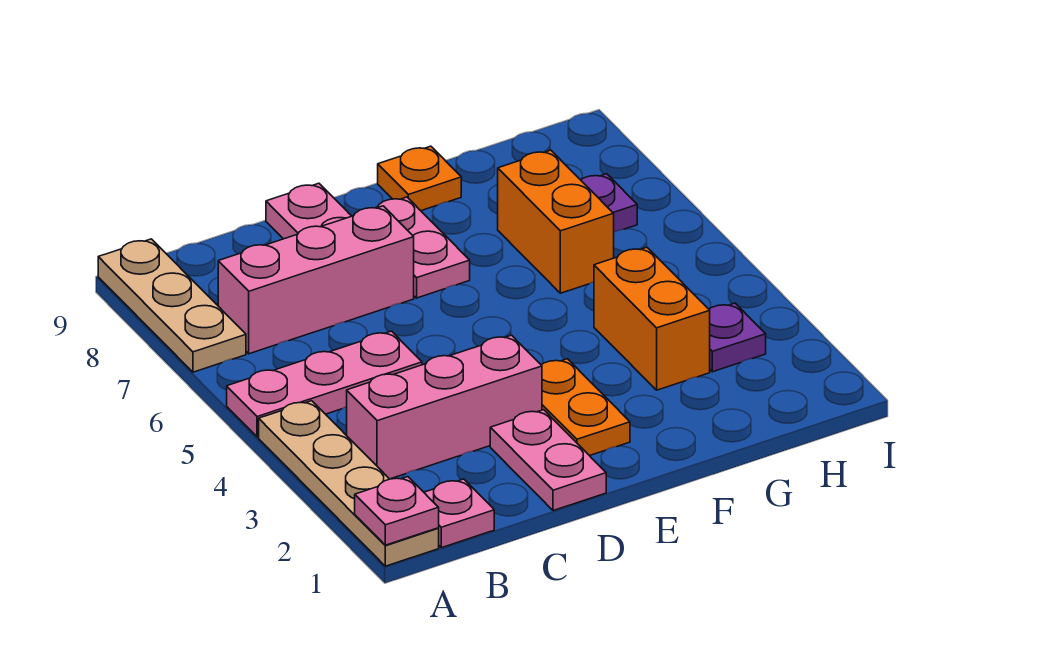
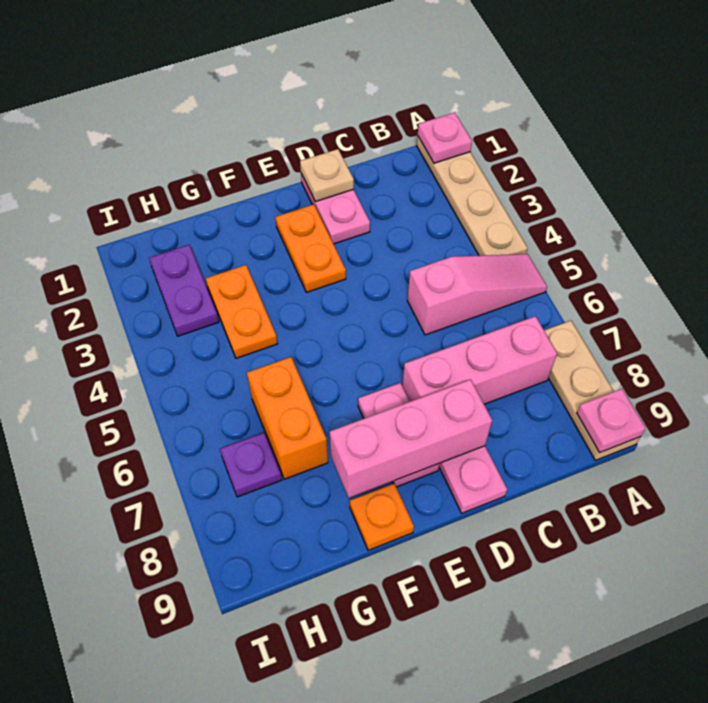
pink plate A5:C5 level 1 -> pink slope A5:C5 level 1 top C
pink plate B1 level 1 -> pink plate A9 level 2
pink brick B3:D3 level 1 -> pink brick D8:F8 level 2
none -> tan plate D1 level 2
orange brick G3:G4 level 1 -> orange plate G3:G4 level 1
purple plate H3 level 1 -> purple plate H2:H3 level 1

